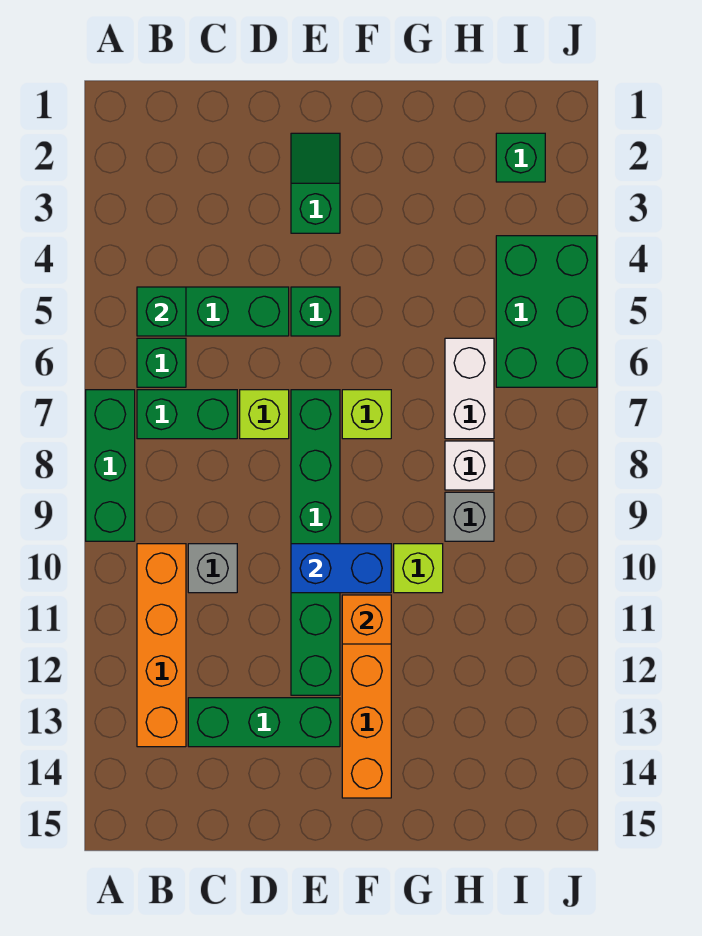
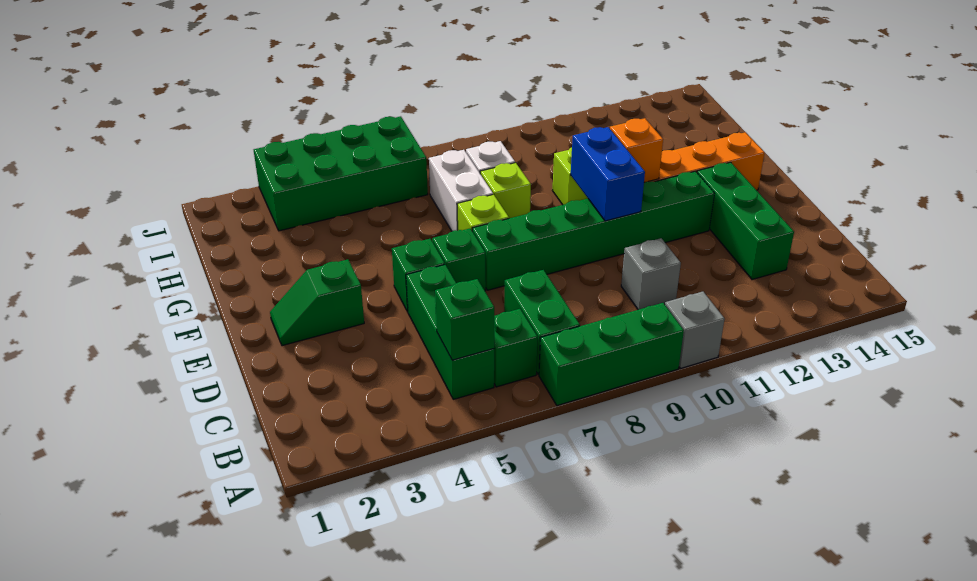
orange brick B10:B13 level 1 -> none
lime brick D7 level 1 -> lime brick G8 level 1
white brick H6:H7 level 1 -> white brick G7:H7 level 1
grey brick H9 level 1 -> grey brick A10 level 1
green brick I2 level 1 -> green brick E6 level 1
green brick I4:J6 level 1 -> green brick I3:J6 level 1

